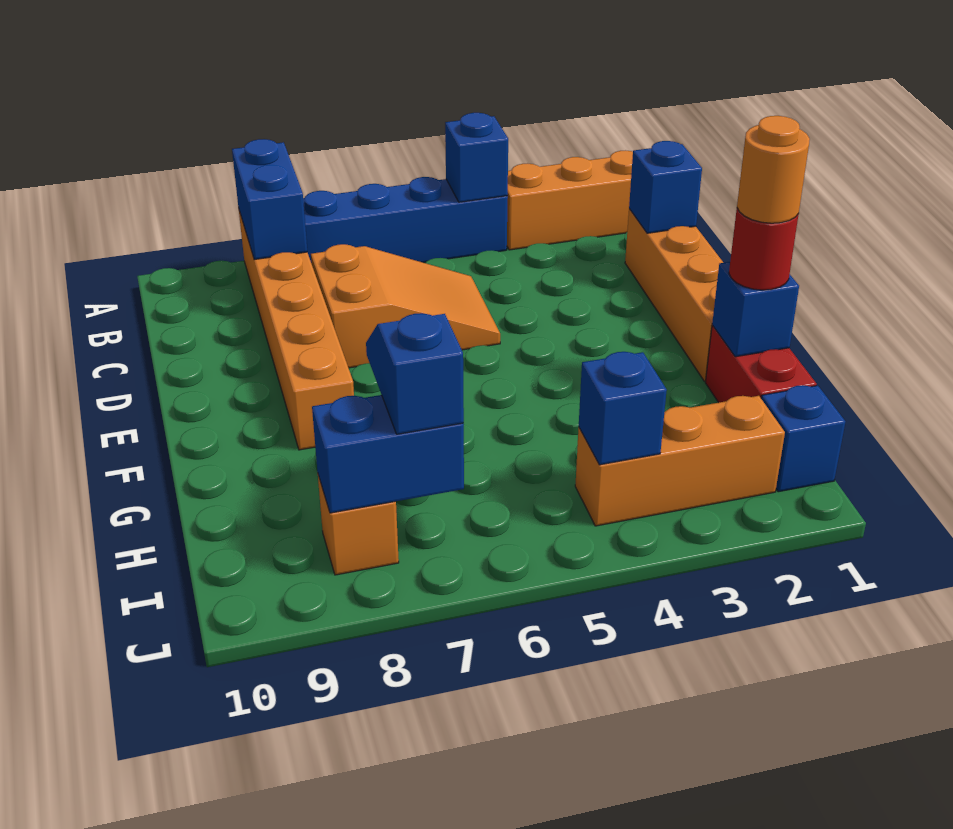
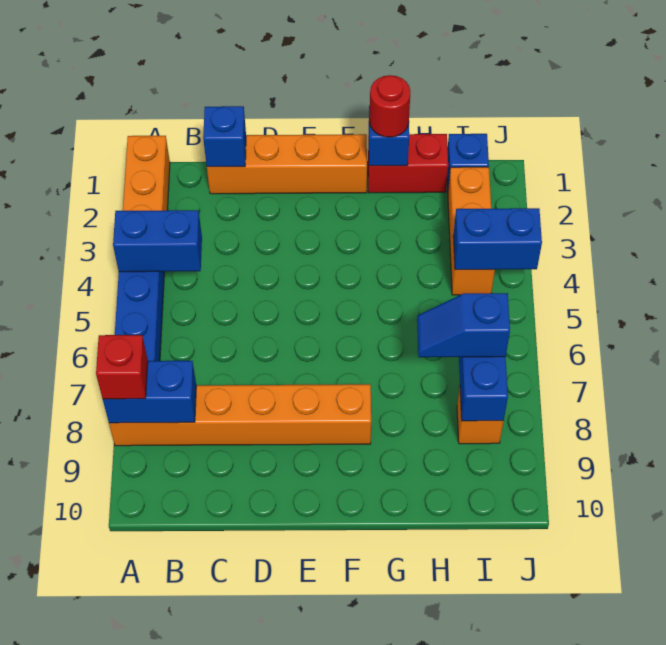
blue brick A4 level 2 -> blue brick A4:B4 level 2
none -> red brick A8 level 3
orange slope C5:D7 level 1 top 7 -> none
orange round brick G1 level 4 -> none
blue brick I4 level 2 -> blue brick I4:J4 level 2

